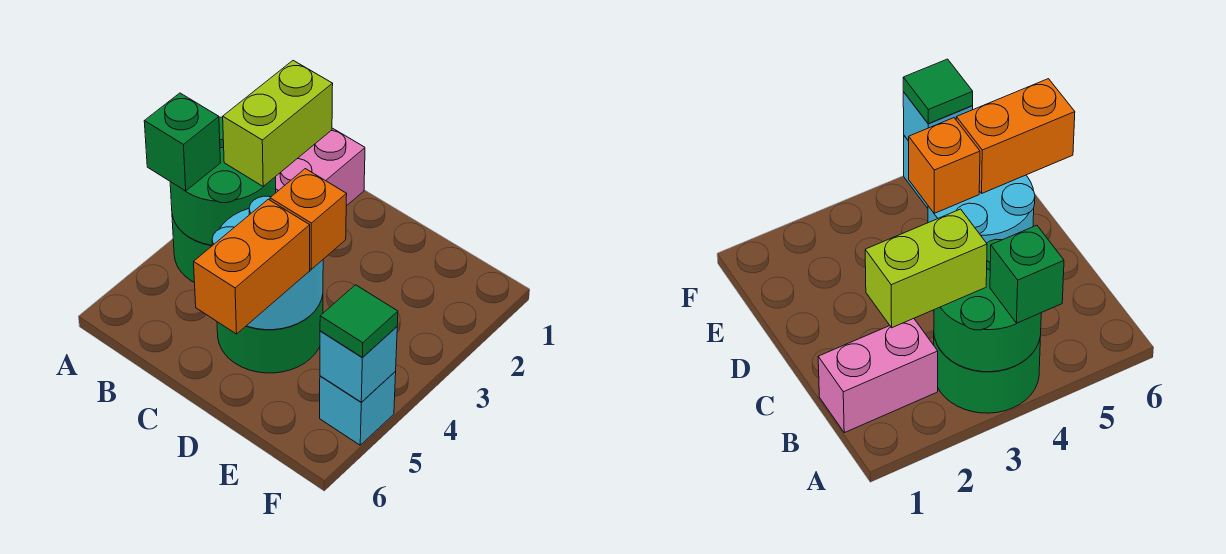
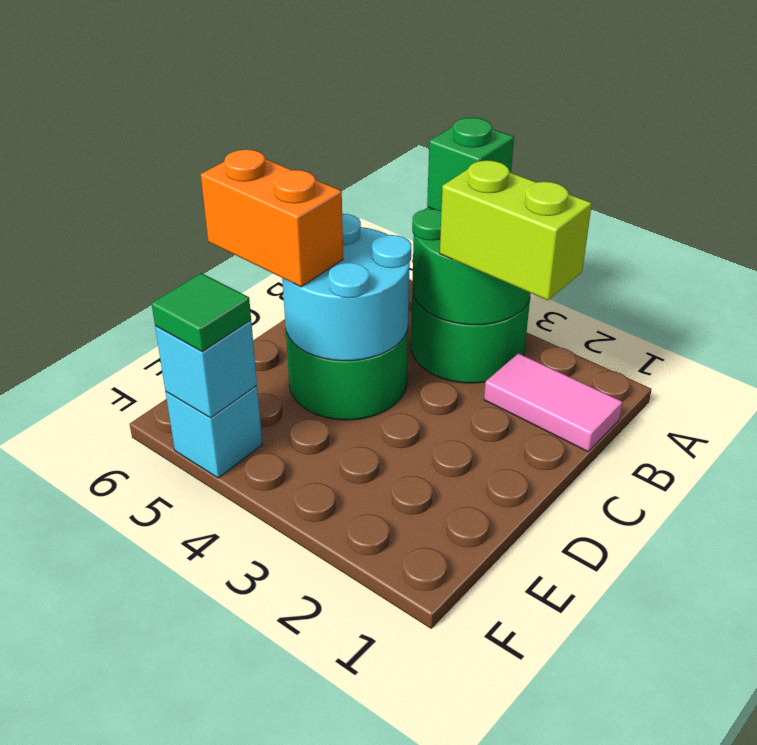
pink brick B1:B2 level 1 -> pink tile B1:B2 level 1
orange brick D4 level 3 -> none

